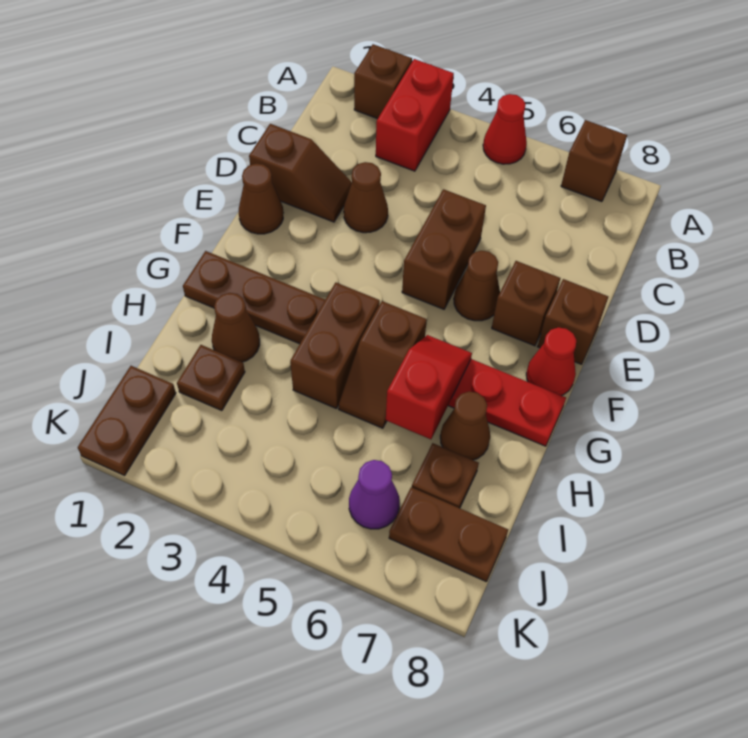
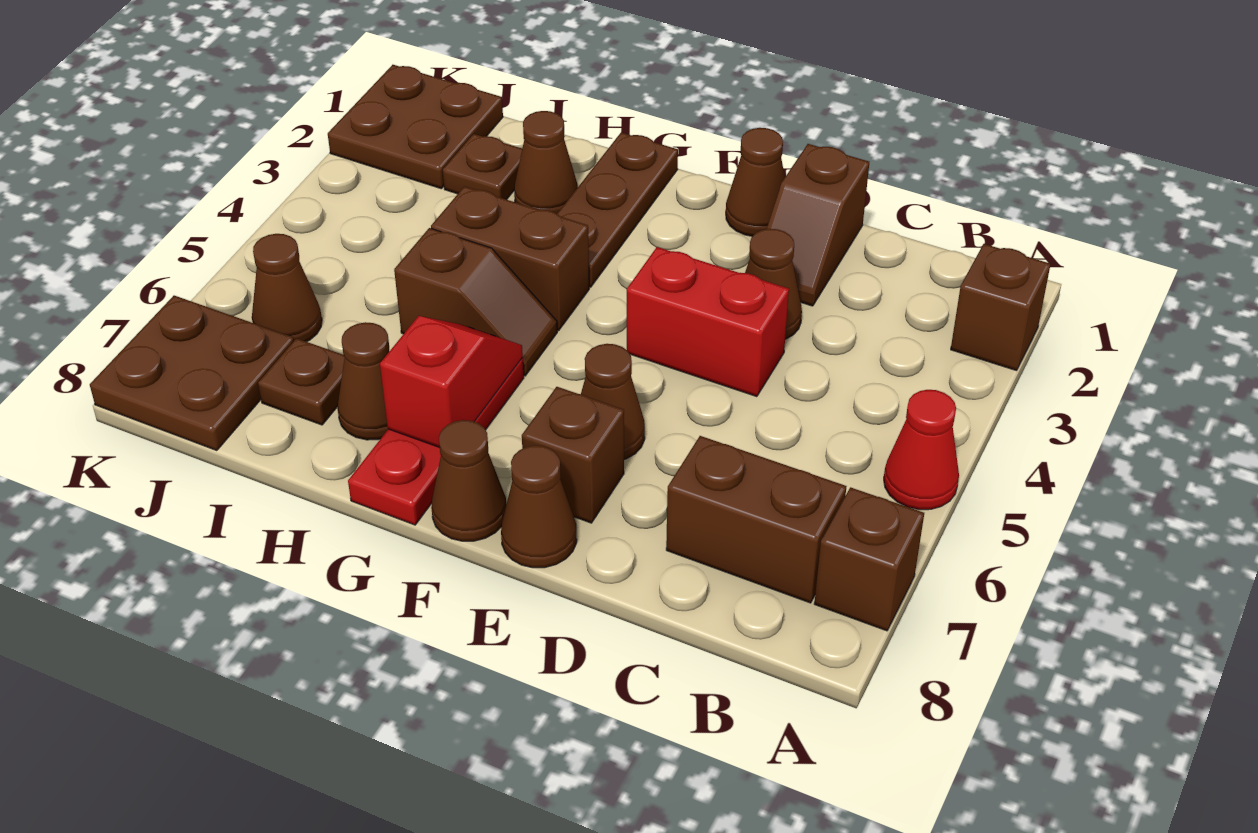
red brick A3:B3 level 1 -> red brick D4:E4 level 1
brown brick D5:E5 level 1 -> brown brick B7:C7 level 1
brown brick E8 level 1 -> brown cone E8 level 1
red cone F8 level 1 -> brown cone F8 level 1
brown slope G5:H5 level 1 top G -> brown slope G5:H5 level 1 top H
red slope G6:H6 level 2 top H -> red slope G6:G7 level 2 top 7
brown plate J1:K1 level 1 -> brown plate J1:K2 level 1
purple cone J6 level 1 -> brown cone J6 level 1
brown plate J7:J8 level 1 -> brown plate J7:K8 level 1

